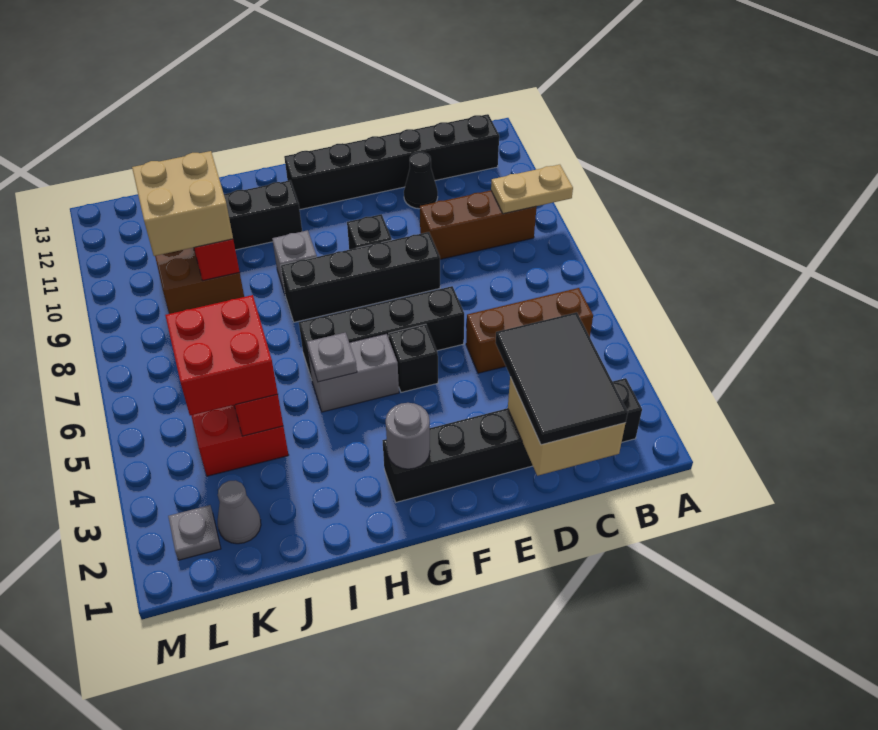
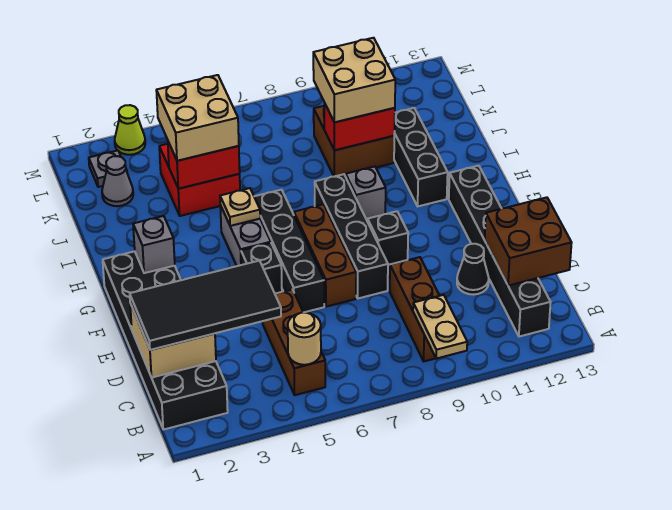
black brick B2:G2 level 1 -> black brick B1:G2 level 1
none -> tan round brick B5 level 2
black tile C1:D3 level 3 -> black tile C1:D4 level 3
none -> brown brick C12:D13 level 2
none -> brown brick E7:G7 level 1
grey round brick G2 level 2 -> grey brick G2 level 2
grey plate H5 level 2 -> tan plate H5 level 2
red brick J4:K5 level 3 -> tan brick J4:K5 level 3
none -> lime cone M3 level 1

